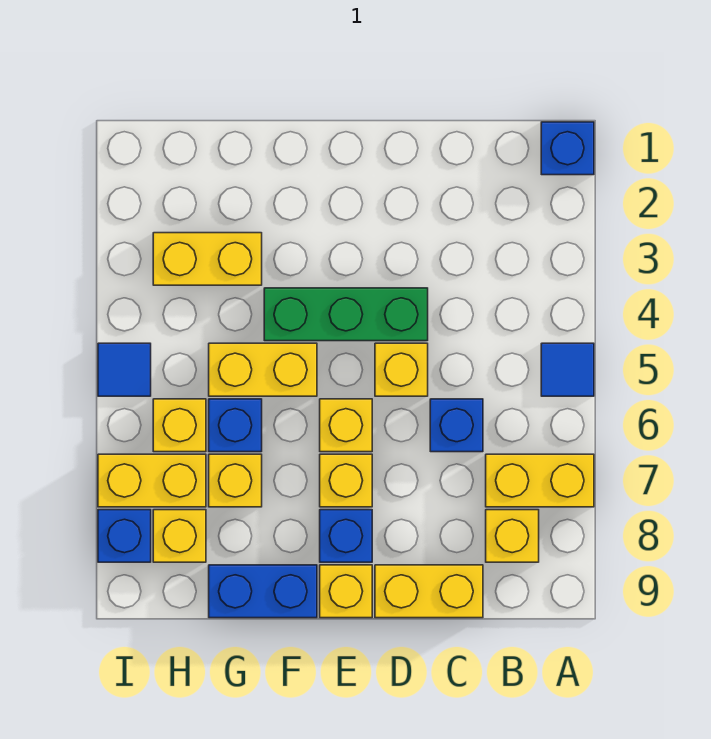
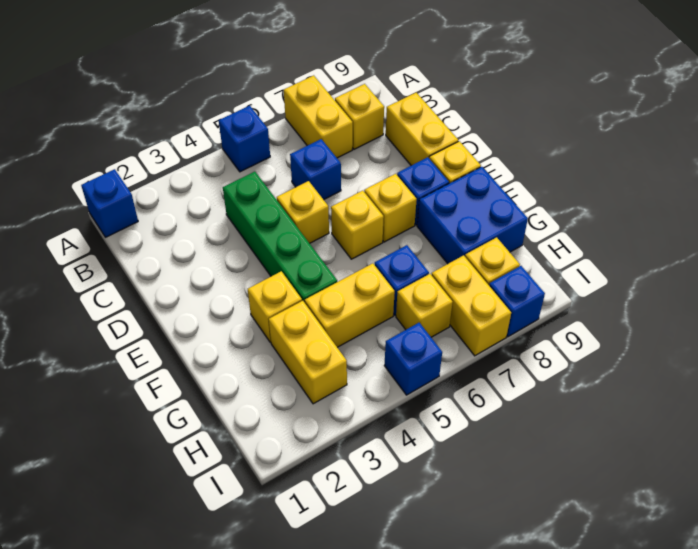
blue tile A5 level 1 -> blue brick A5 level 1
green brick D4:F4 level 1 -> green brick C4:F4 level 1
yellow brick F5:G5 level 1 -> yellow brick G4:G5 level 1
blue brick F9:G9 level 1 -> blue brick F8:G9 level 1
yellow brick G7 level 1 -> yellow brick F3 level 1
blue tile I5 level 1 -> blue brick I5 level 1

